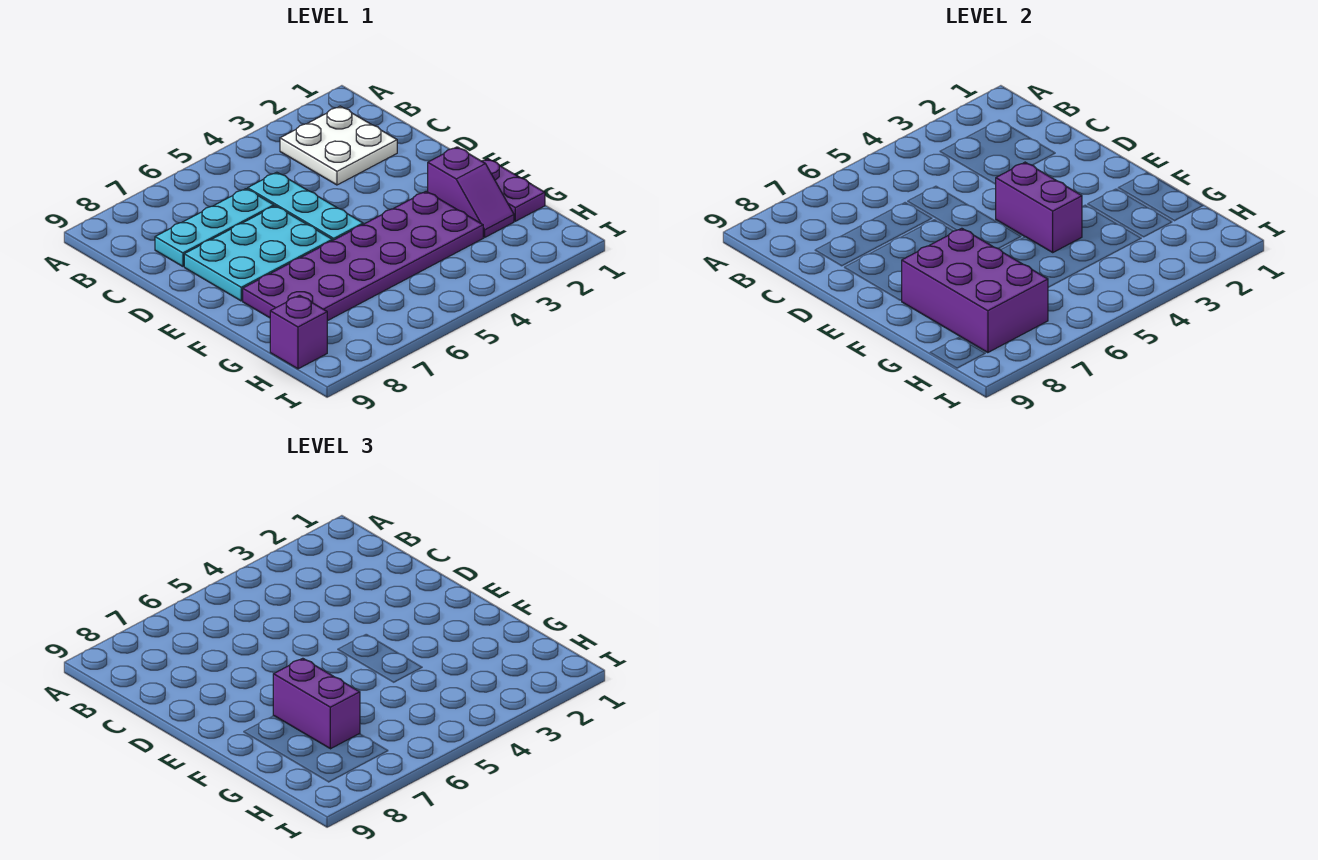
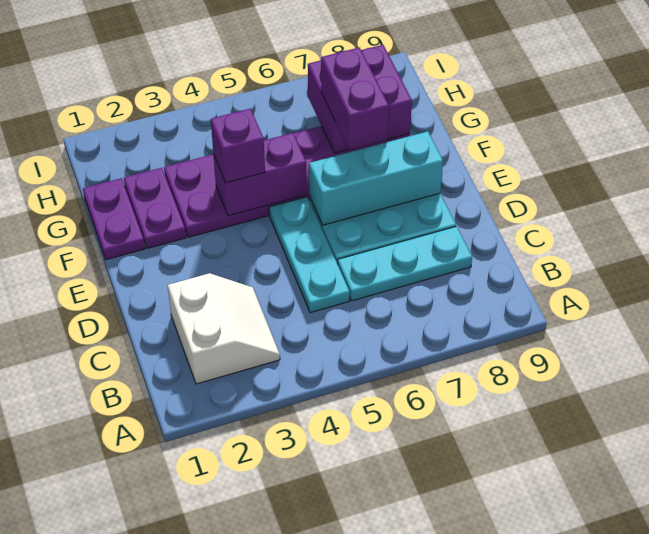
white plate B2:C3 level 1 -> white slope B2:C3 level 1 top 2
purple brick E4:F4 level 2 -> purple brick F4:F5 level 2
none -> cyan brick E6:E8 level 2
purple slope F2:G2 level 1 top F -> purple plate F2:G2 level 1
purple brick F7:H8 level 2 -> purple brick G7:H8 level 2
purple brick H9 level 1 -> purple brick F4 level 3

